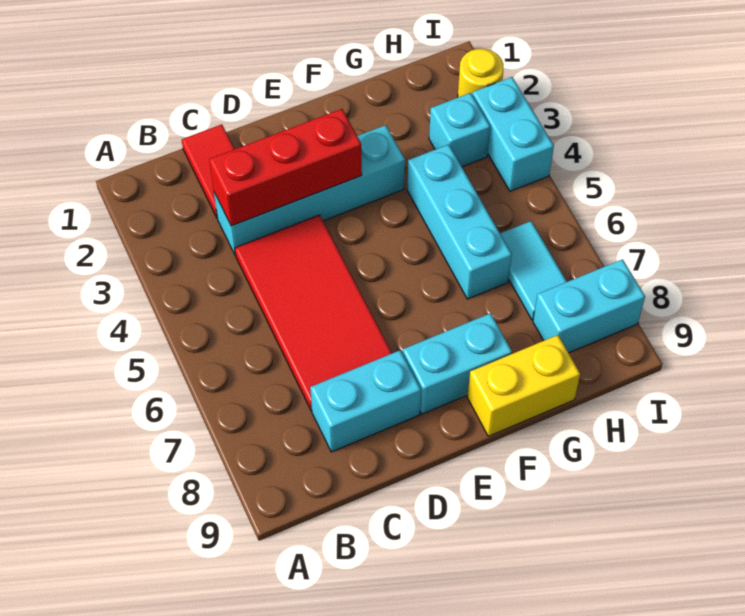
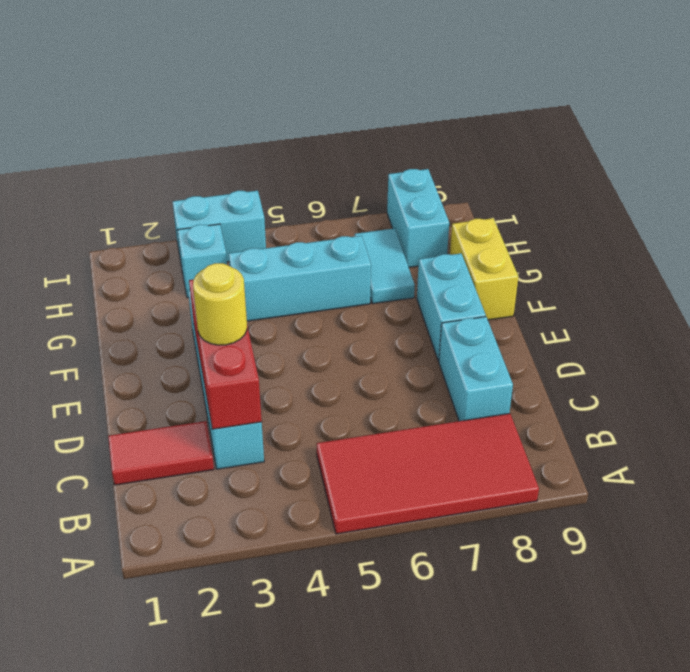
red tile C4:D7 level 1 -> red tile A5:B8 level 1
cyan tile H6:H7 level 1 -> cyan tile G7:H7 level 1
yellow round brick I2 level 1 -> yellow round brick D3 level 3

